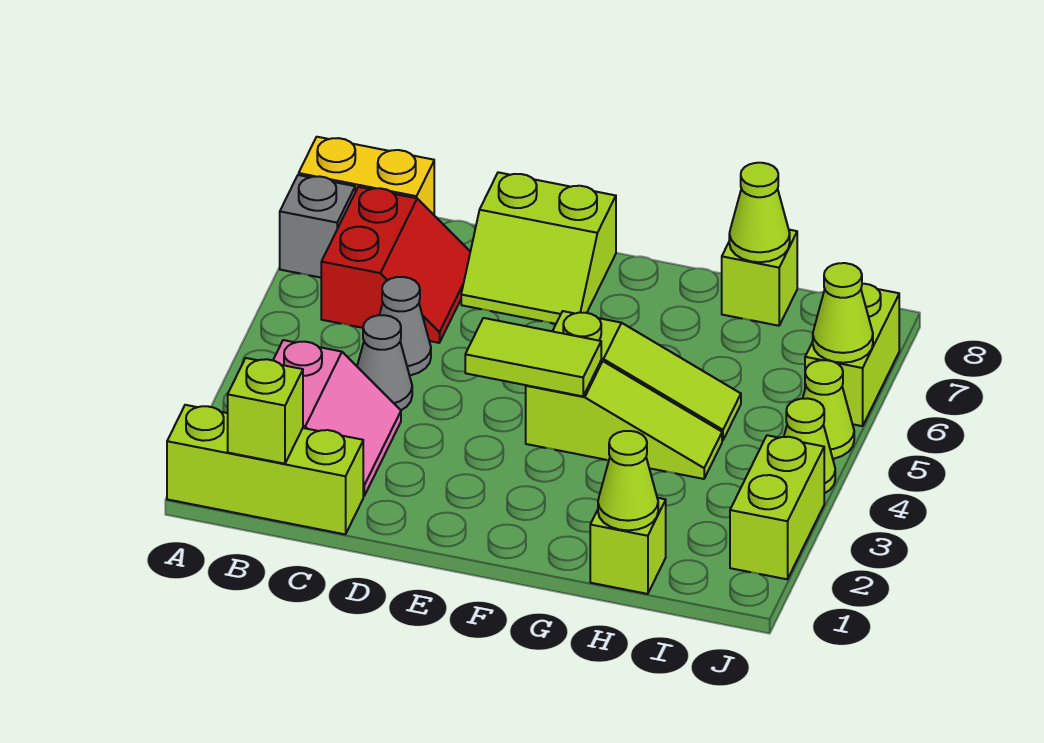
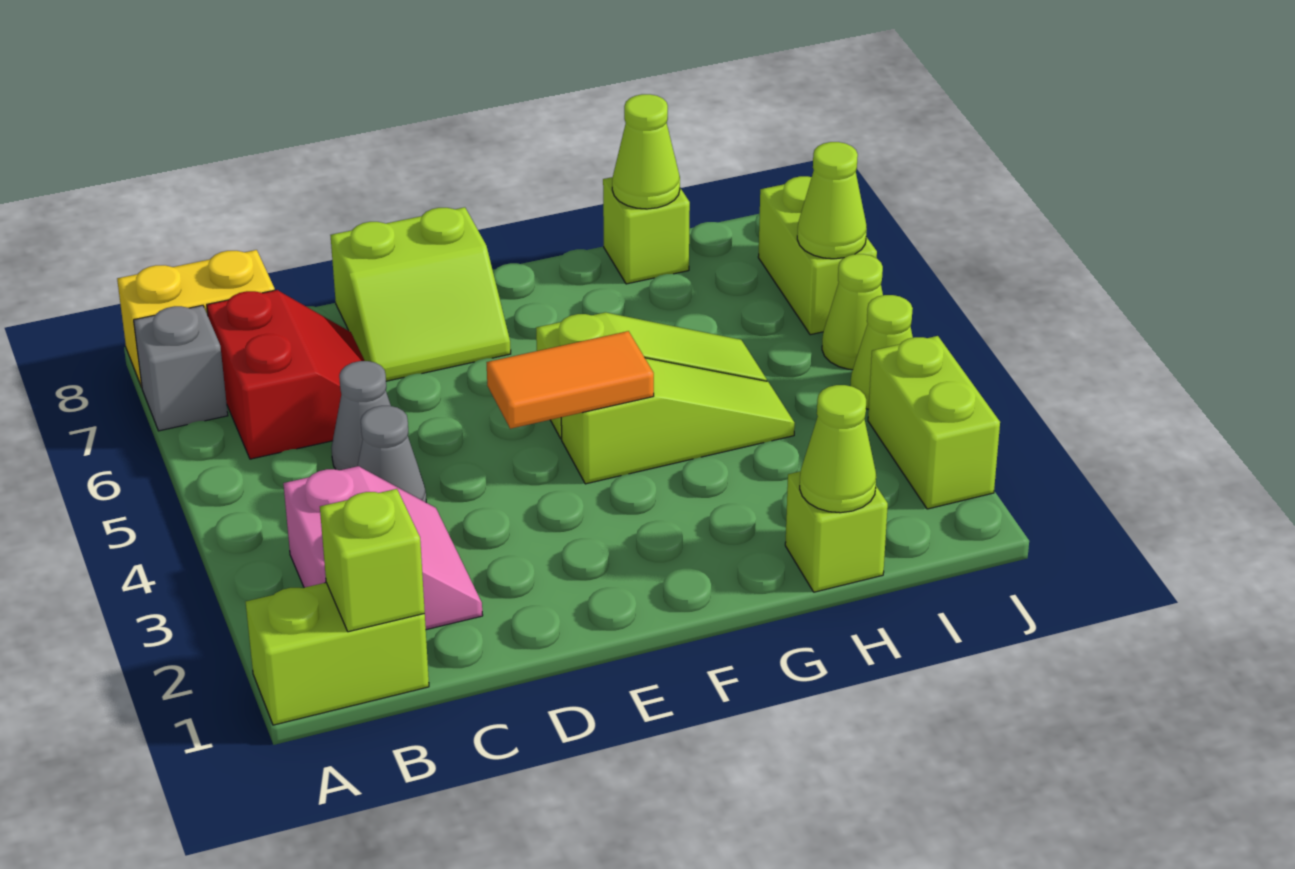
lime brick A1:C1 level 1 -> lime brick A1:B1 level 1
lime tile E4:F4 level 2 -> orange tile E4:F4 level 2

